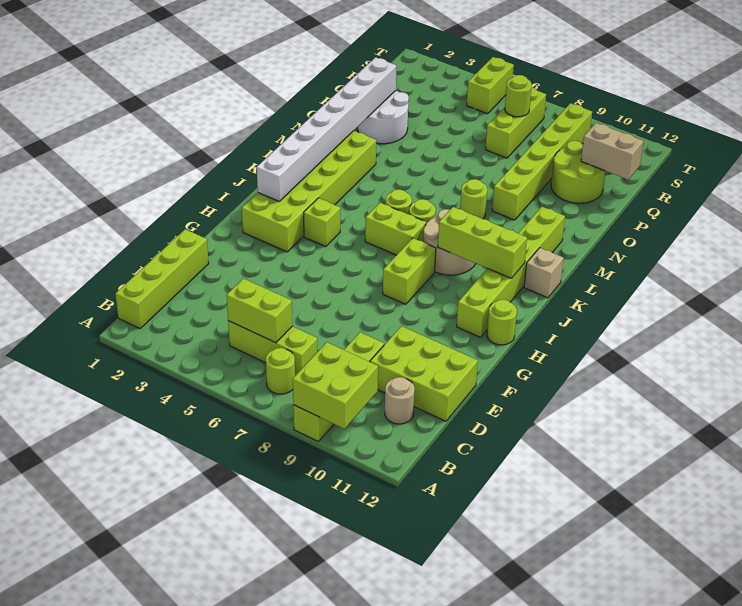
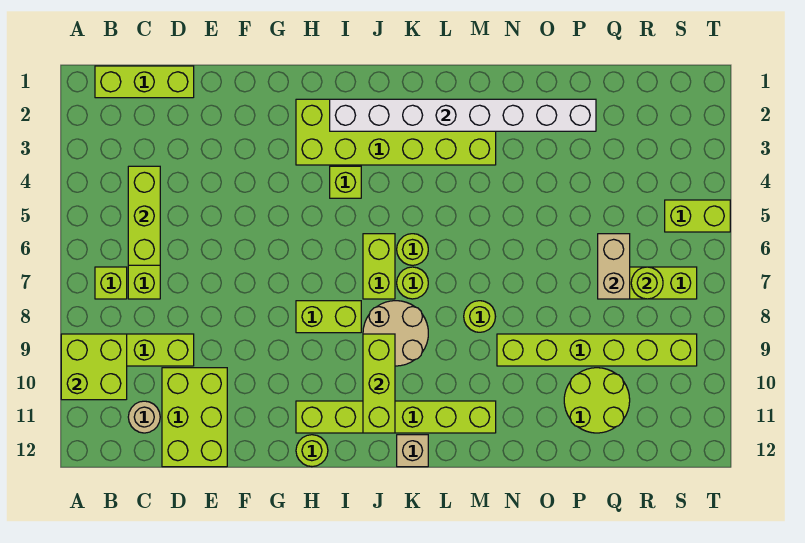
lime brick B1:E1 level 1 -> lime brick B1:D1 level 1
lime round brick B7 level 1 -> lime brick B7 level 1
lime brick C5:C6 level 2 -> lime brick C4:C6 level 2
white round brick O2:P3 level 1 -> none
tan brick Q11:Q12 level 2 -> tan brick Q6:Q7 level 2

